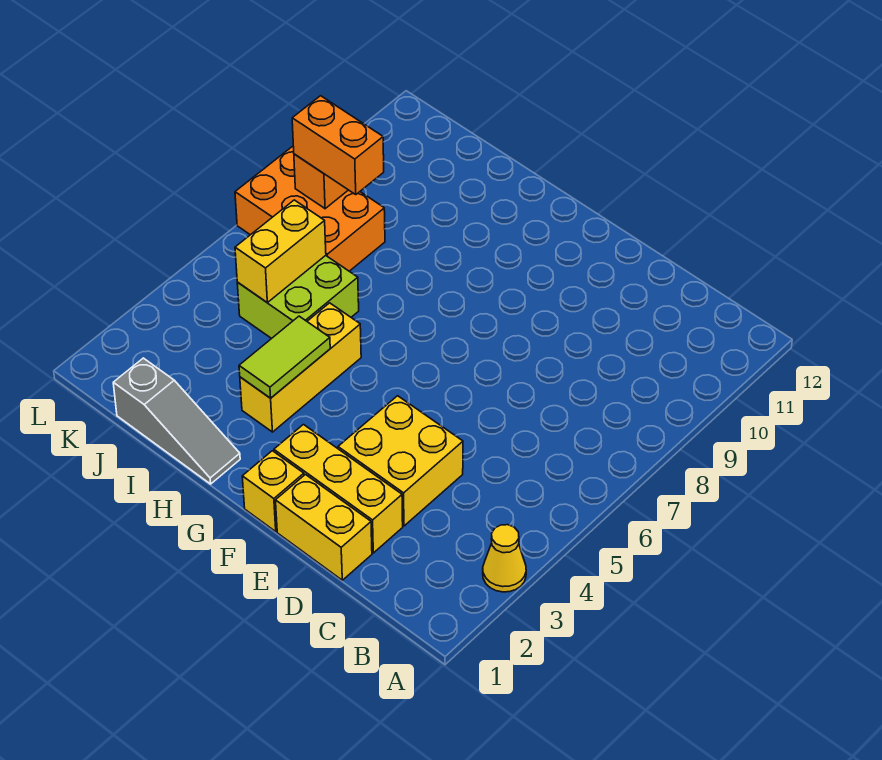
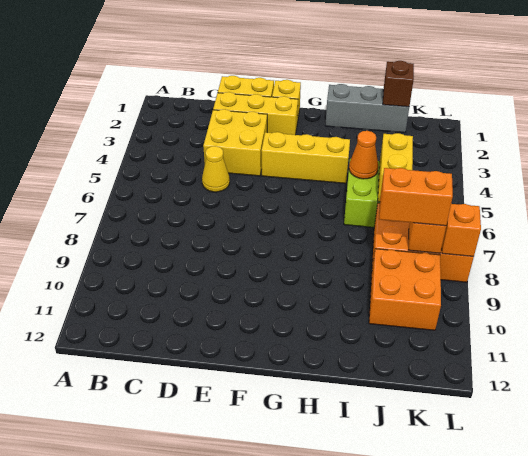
yellow cone A3 level 1 -> yellow cone D5 level 1
grey slope H1:J1 level 1 top J -> grey brick H1:J1 level 1
yellow brick H3:H5 level 1 -> yellow brick F4:H4 level 1
lime tile H3:H4 level 2 -> none
none -> orange cone I5 level 2
none -> brown brick J1 level 2
none -> orange brick J9:K10 level 1
none -> orange brick L8 level 2

